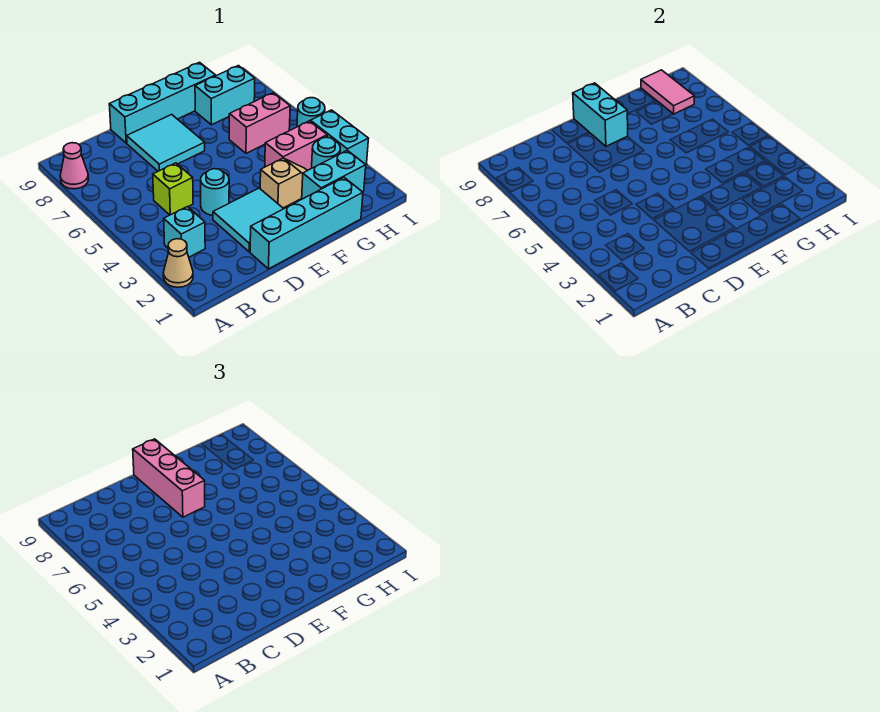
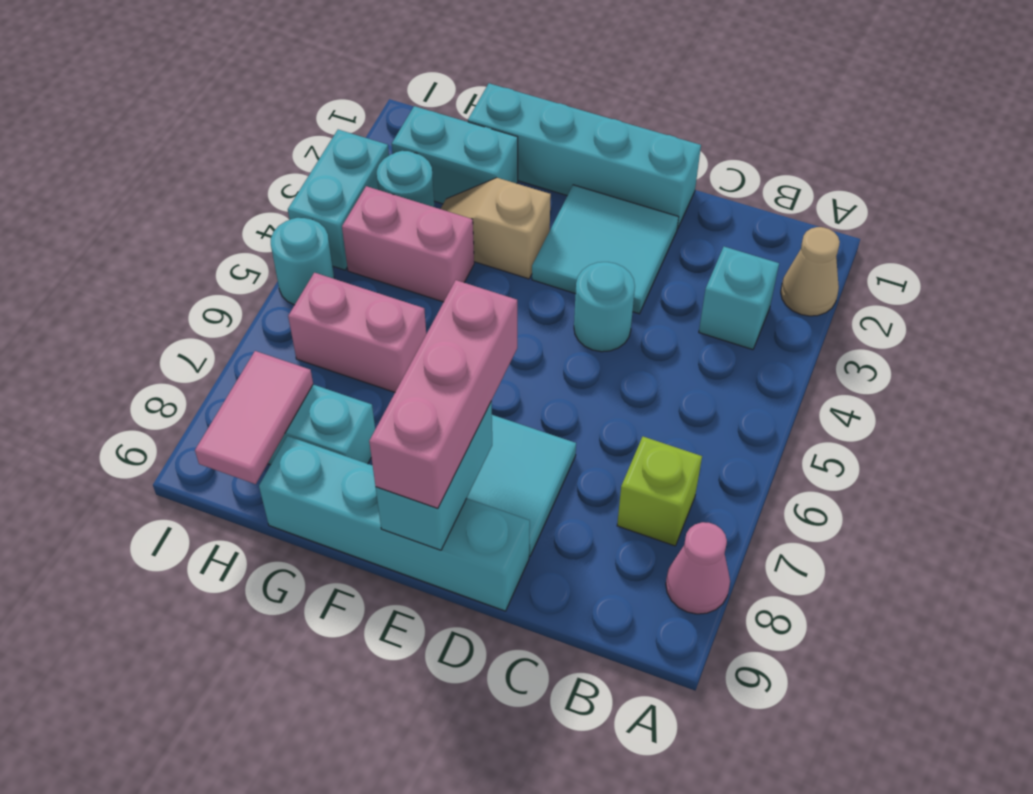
lime brick C5 level 1 -> lime brick B7 level 1

